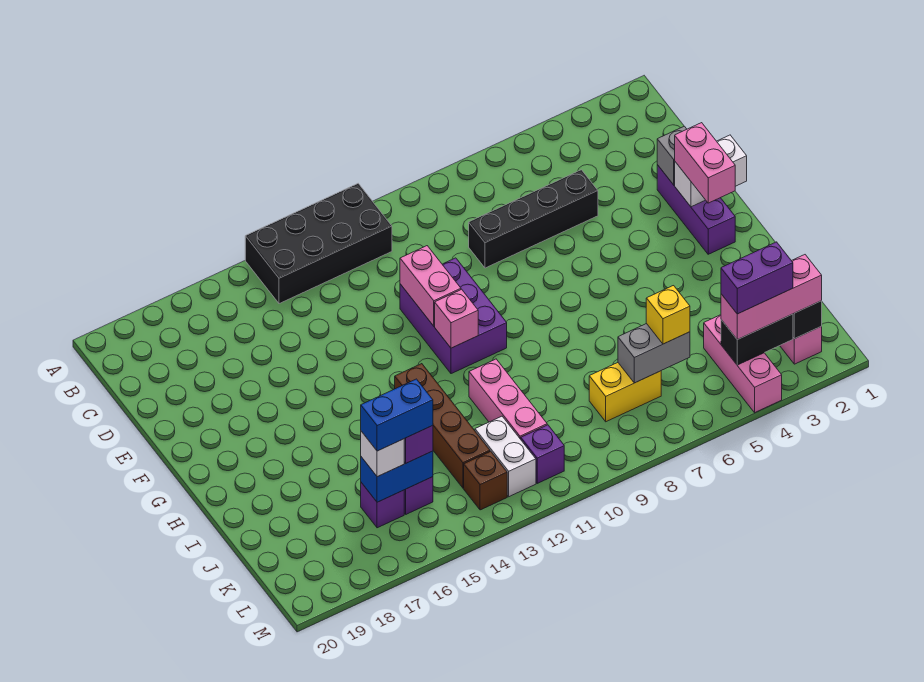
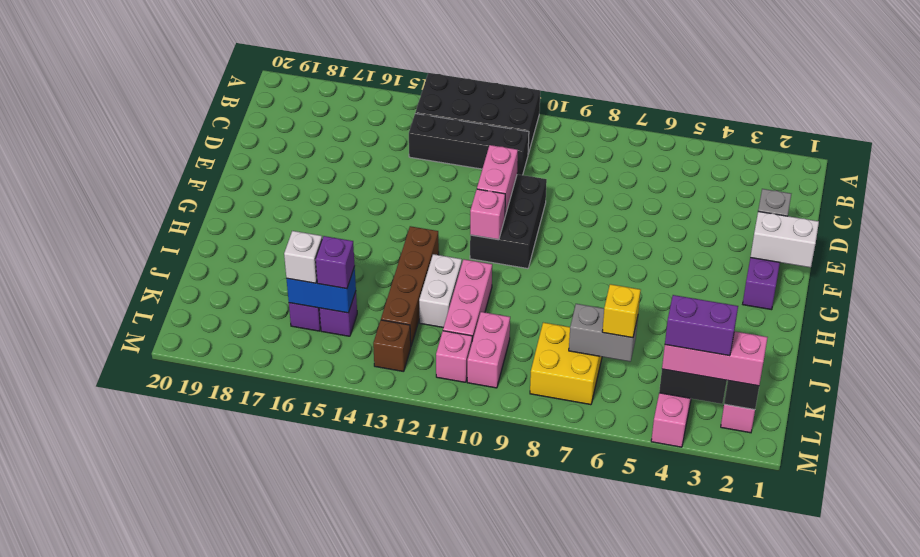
black brick D5:D8 level 1 -> black brick C11:C14 level 1
purple brick E10:G11 level 1 -> black brick E10:G11 level 1
pink brick F2:G2 level 3 -> pink brick K10:L10 level 1
yellow brick K7:K8 level 1 -> yellow brick K7:L8 level 1
white brick K12:L12 level 1 -> white brick I12:J12 level 1
blue brick K15:K16 level 4 -> none
purple brick L11 level 1 -> pink brick L11 level 1

